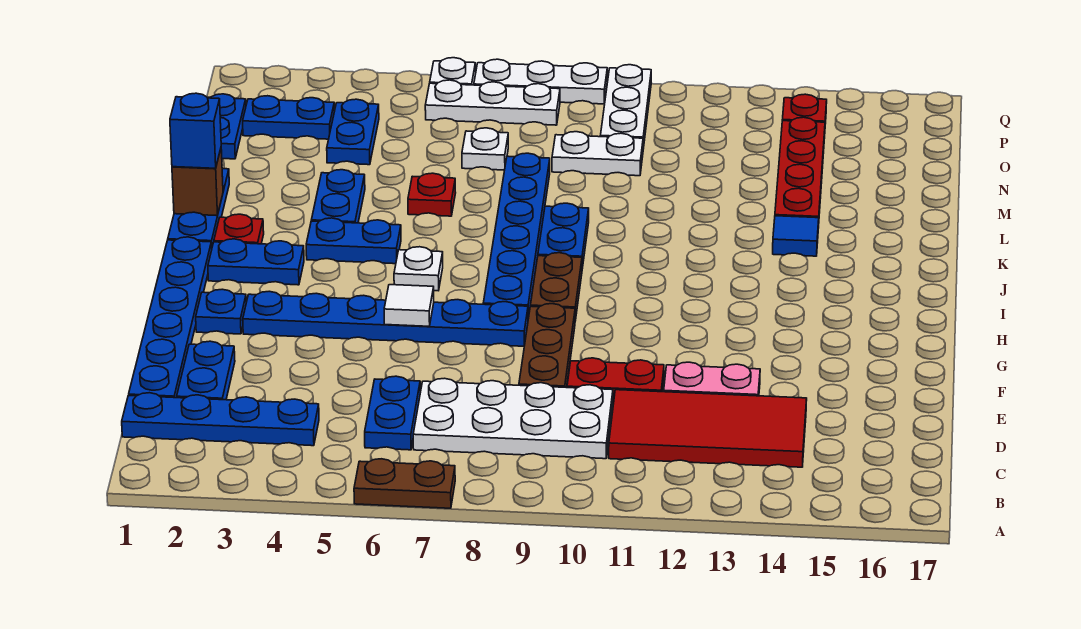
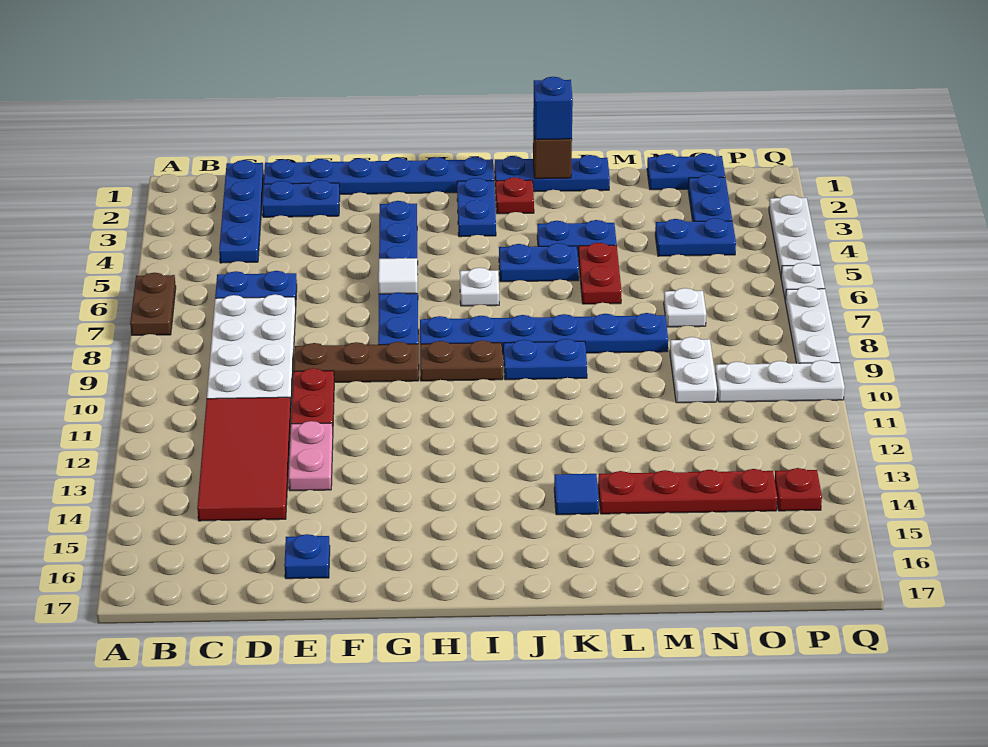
blue plate G2 level 1 -> blue plate E16 level 1
blue plate J4:J5 level 1 -> blue plate J5:K5 level 1
red plate L6 level 1 -> red plate L5:L6 level 1
white plate P6:P8 level 1 -> white plate Q3:Q5 level 1

